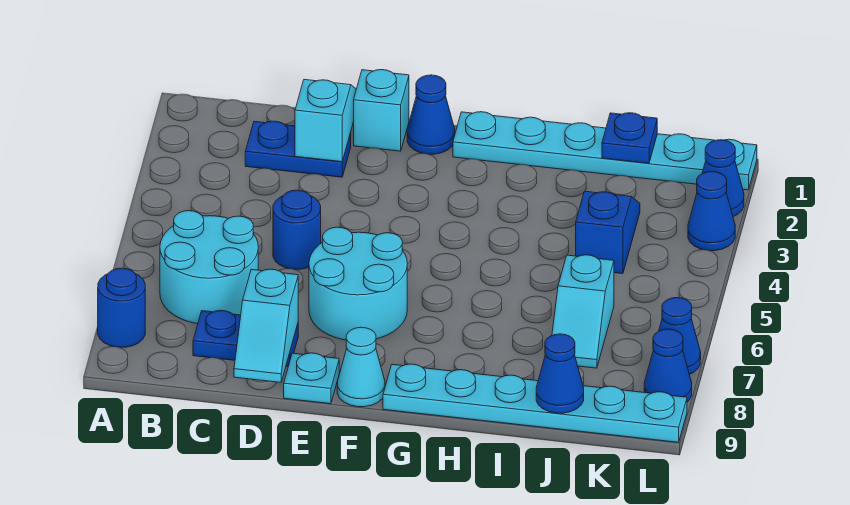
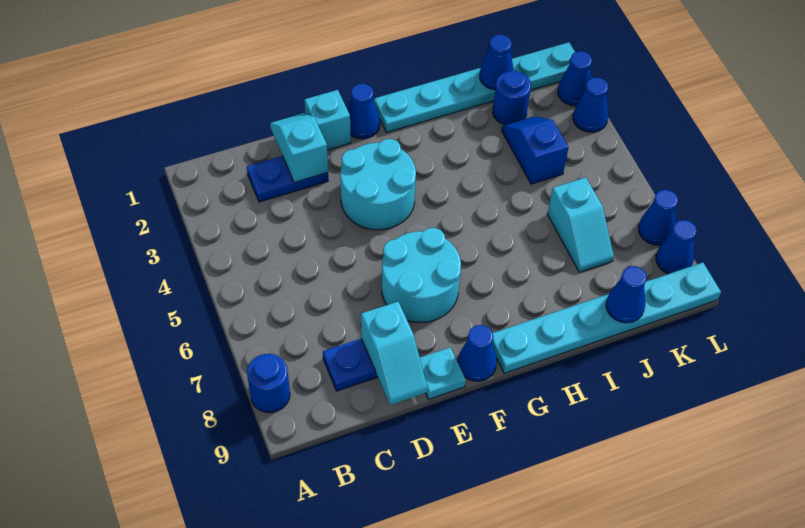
cyan round brick B6:C7 level 1 -> cyan round brick E3:F4 level 1
blue round brick D5 level 1 -> blue round brick J2 level 1
cyan cone F9 level 1 -> blue cone F9 level 1
blue plate J1 level 2 -> blue cone J1 level 2

